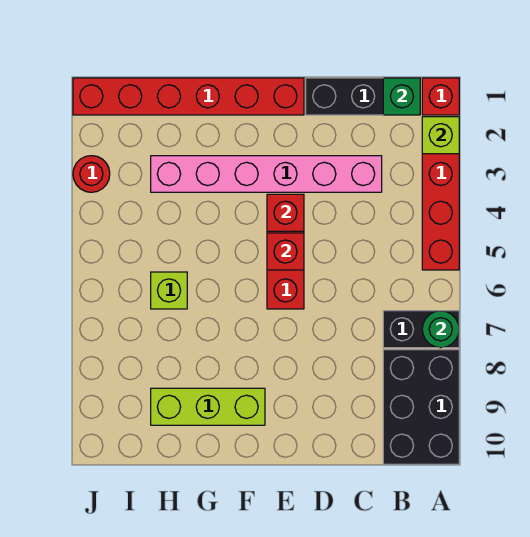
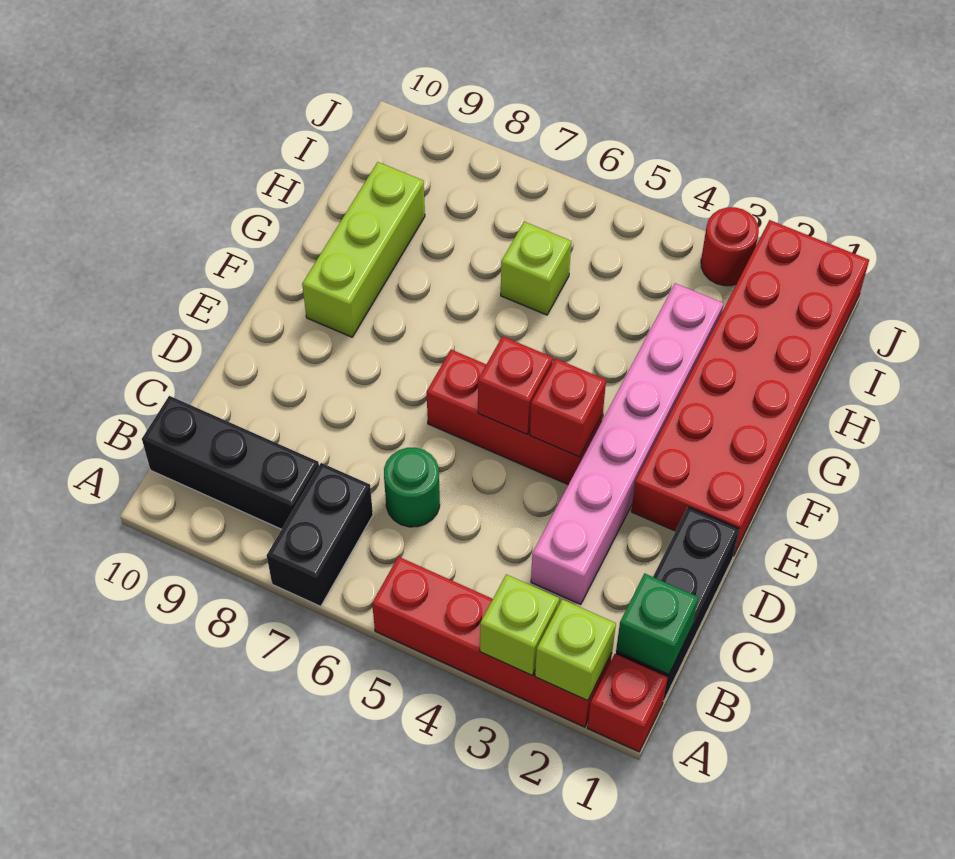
none -> lime brick A3 level 2
green round brick A7 level 2 -> green round brick C6 level 1
black brick A8:B10 level 1 -> black brick B8:B10 level 1
red brick E1:J1 level 1 -> red brick E1:J2 level 1

